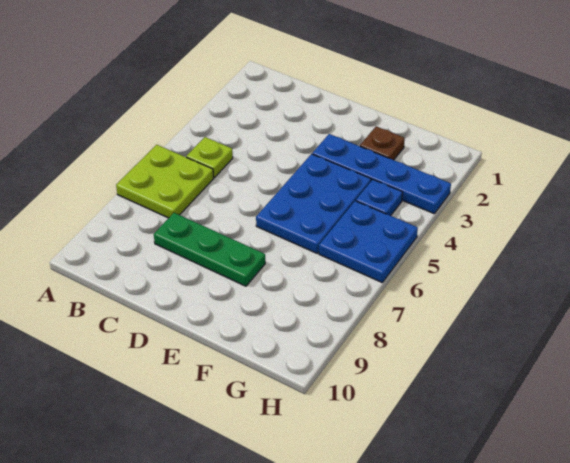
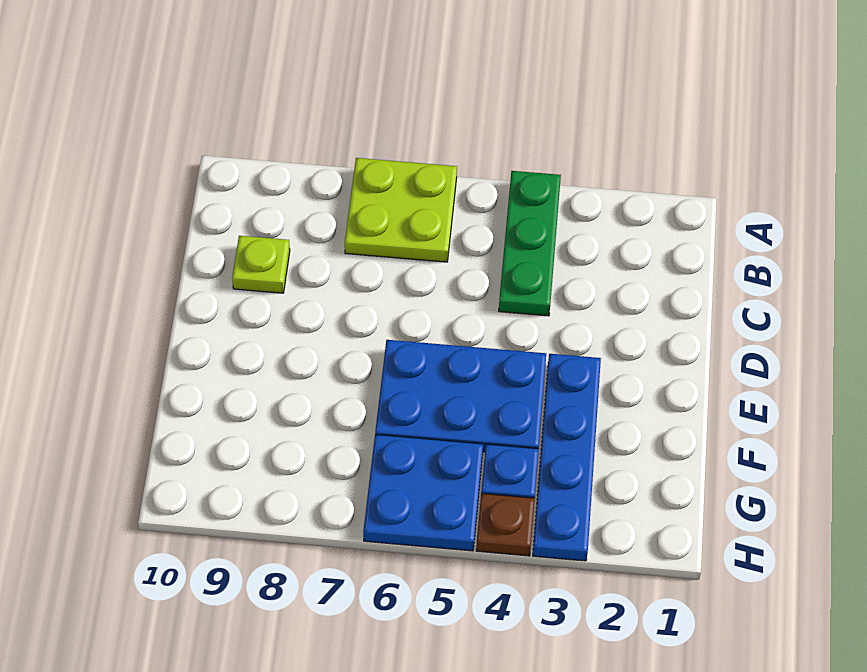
lime plate B5 level 1 -> lime plate C9 level 1
green plate C8:E8 level 1 -> green plate A4:C4 level 1
brown plate F2 level 1 -> brown plate H4 level 1

